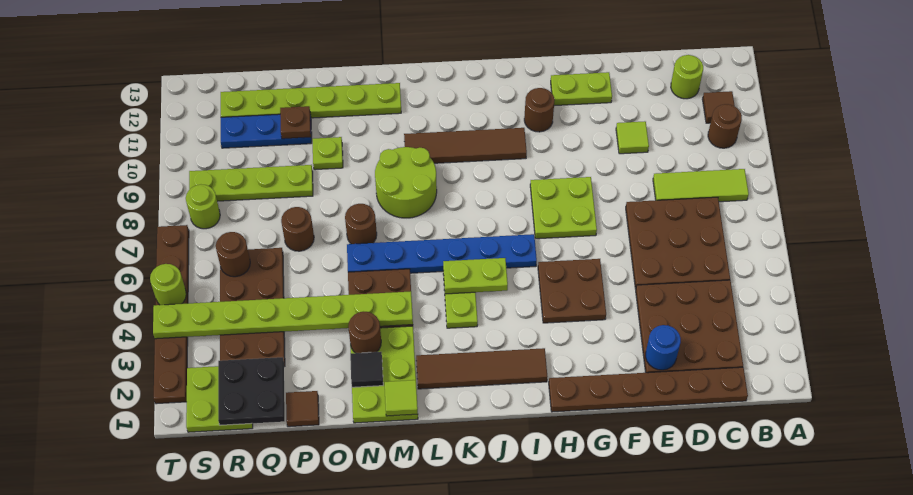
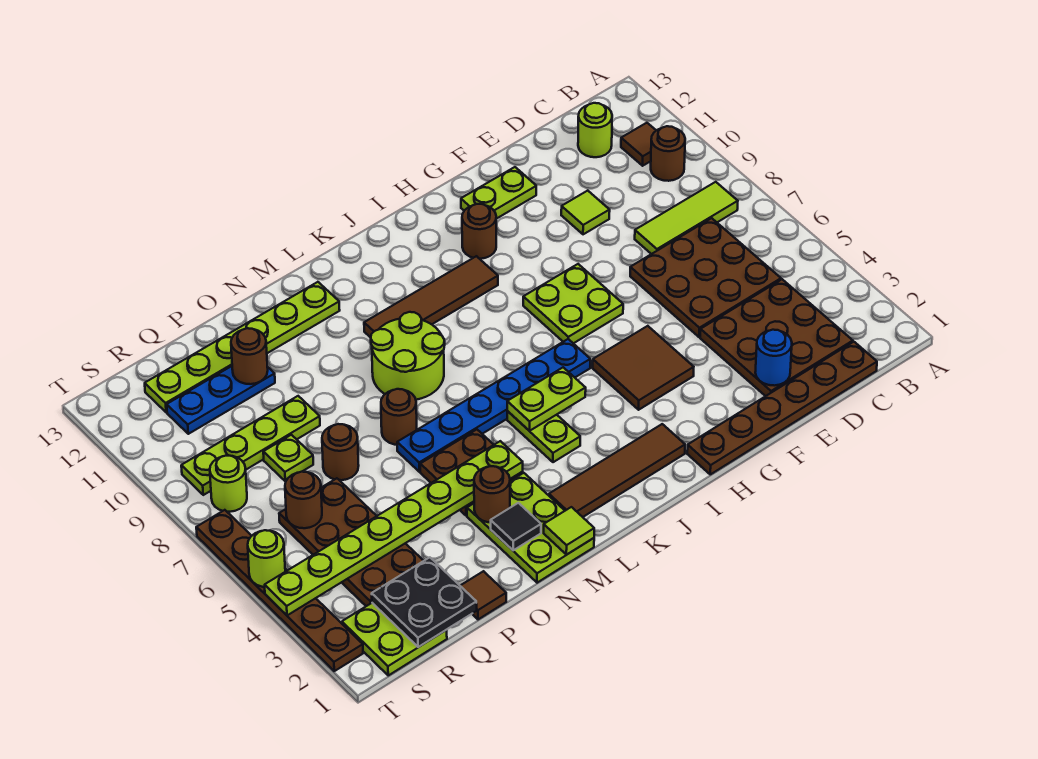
brown plate G4:H5 level 1 -> brown tile G4:H5 level 1
lime plate O10 level 1 -> lime plate Q8 level 1
brown plate P11 level 2 -> brown round brick P11 level 2

